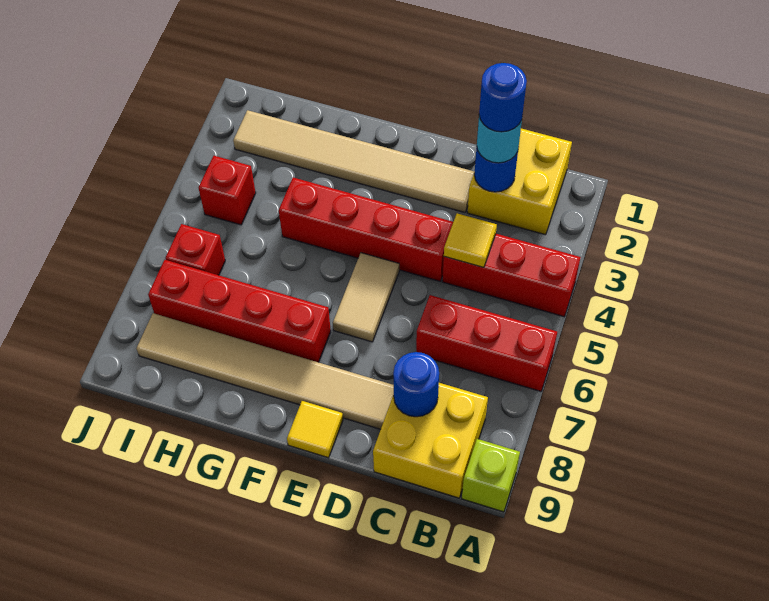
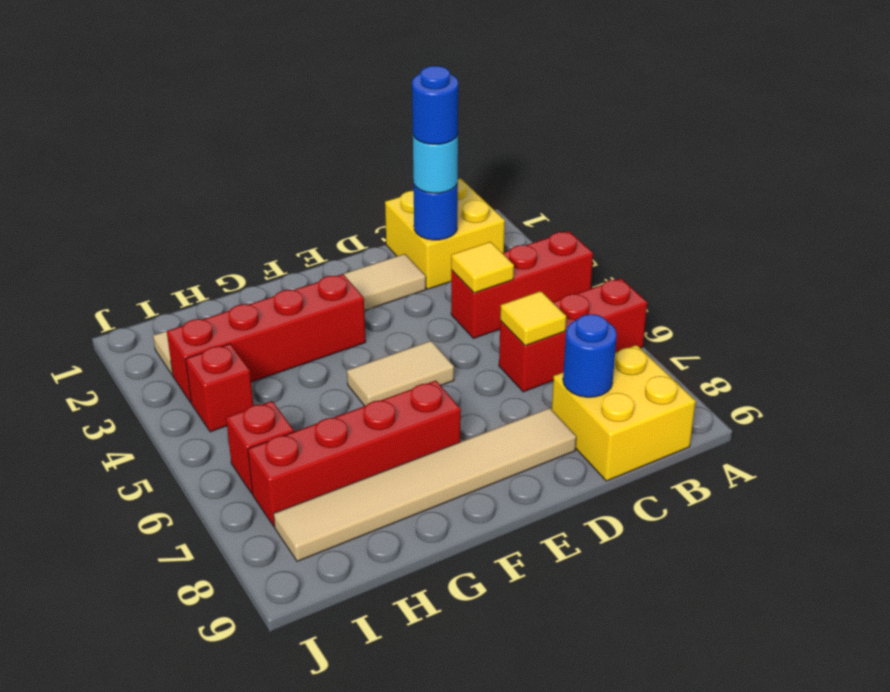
lime brick A9 level 1 -> none
red brick D4:G4 level 1 -> red brick F3:I3 level 1
tan tile E5:E6 level 1 -> tan tile E5:F5 level 1
yellow tile E9 level 1 -> yellow tile C6 level 2

